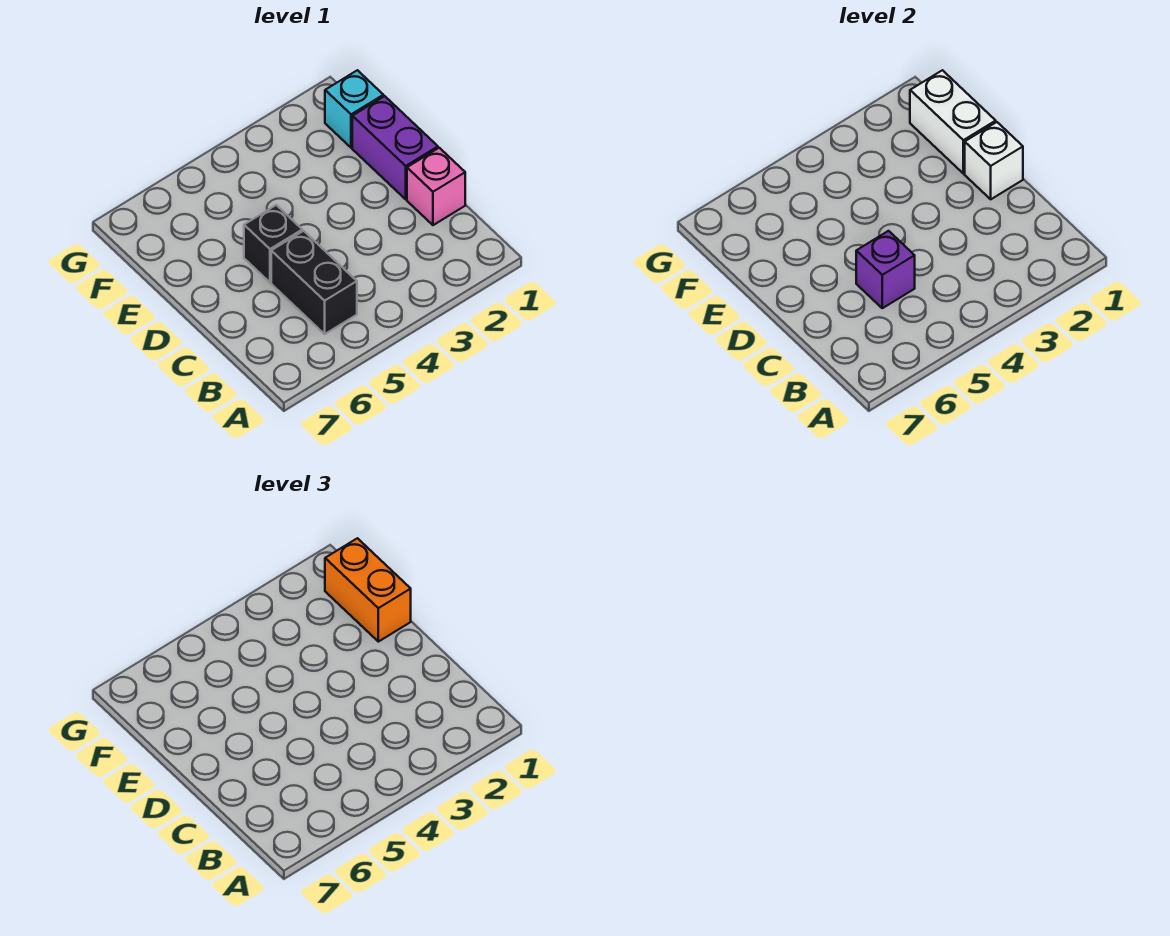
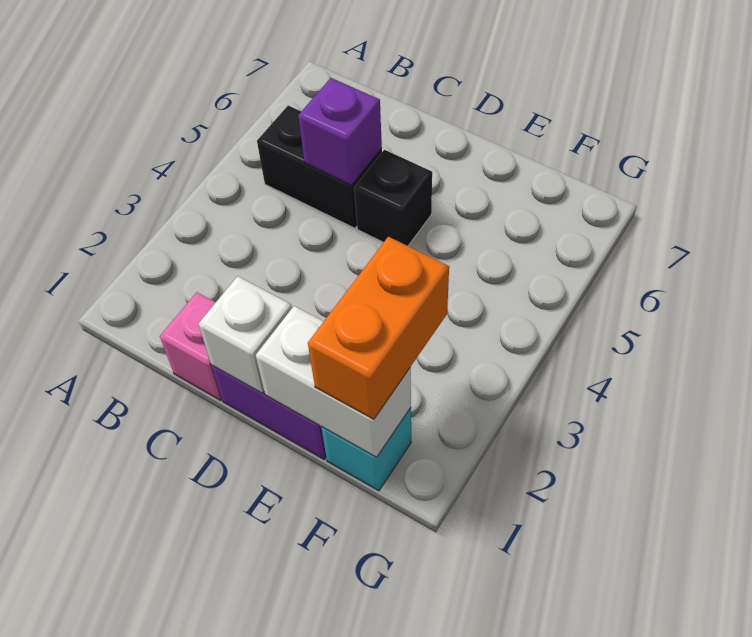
orange brick E1:F1 level 3 -> orange brick F1:F2 level 3

